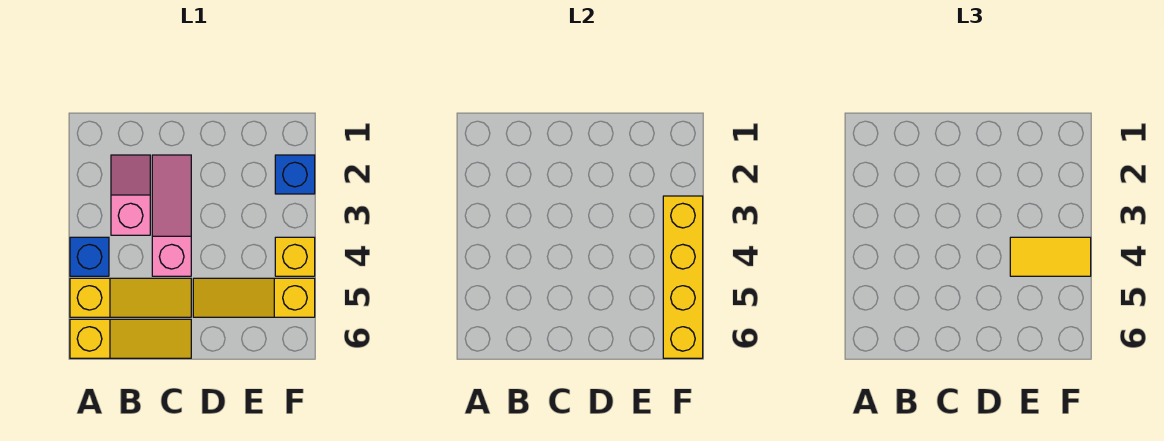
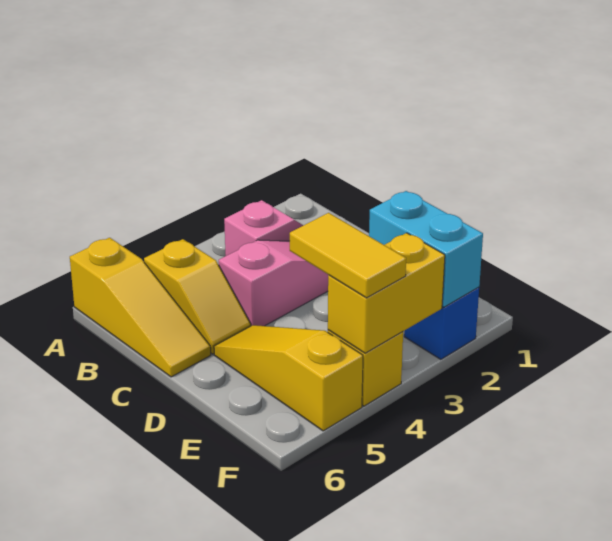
blue brick A4 level 1 -> none
yellow slope A5:C5 level 1 top A -> yellow slope B5:C5 level 1 top B
none -> cyan brick E2:F2 level 2
yellow brick F3:F6 level 2 -> yellow brick F3:F4 level 2

